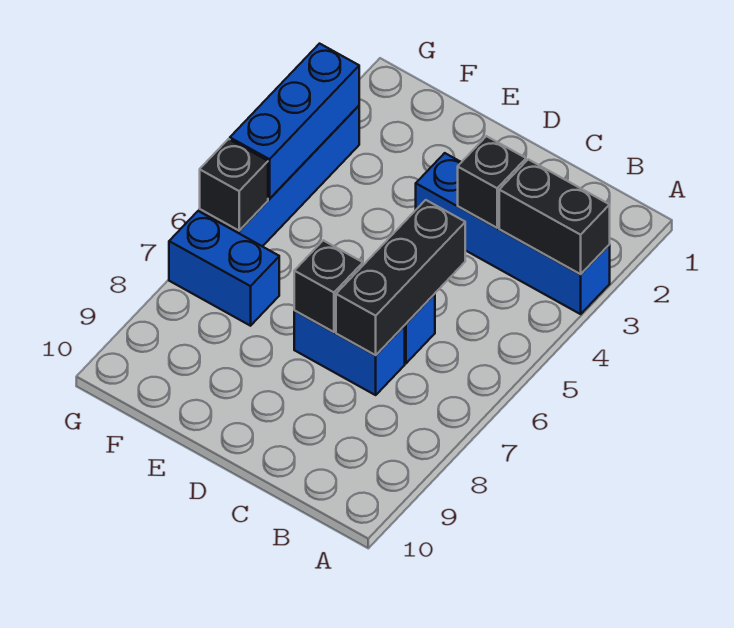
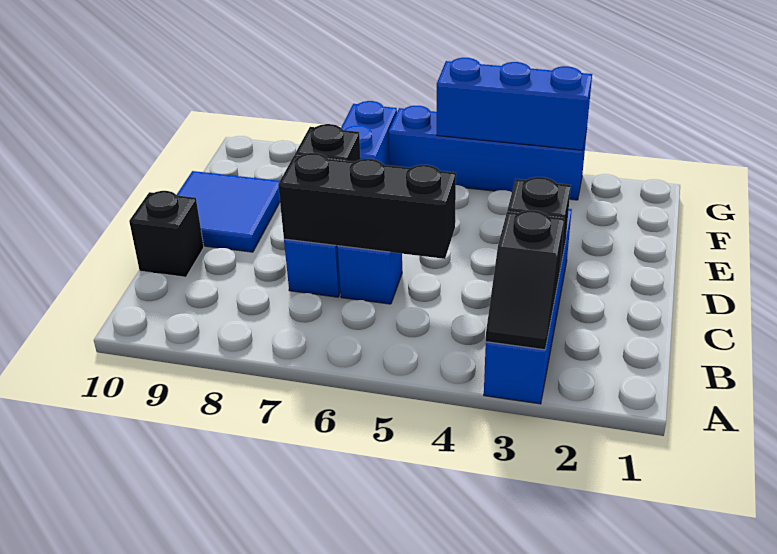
black brick A3:B3 level 2 -> black slope A3:B3 level 2 top B
none -> blue tile D9:E10 level 1
black brick G6 level 2 -> black brick C10 level 1

